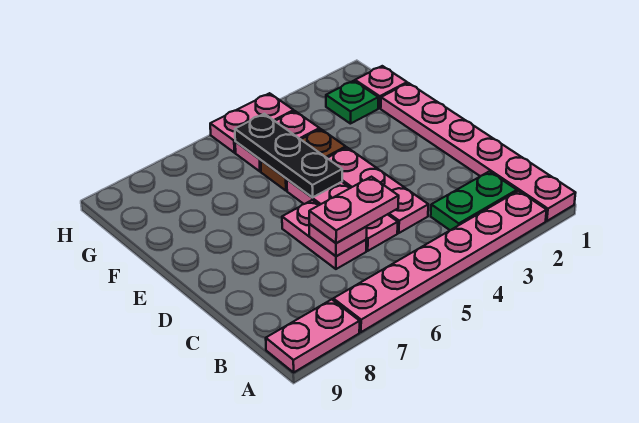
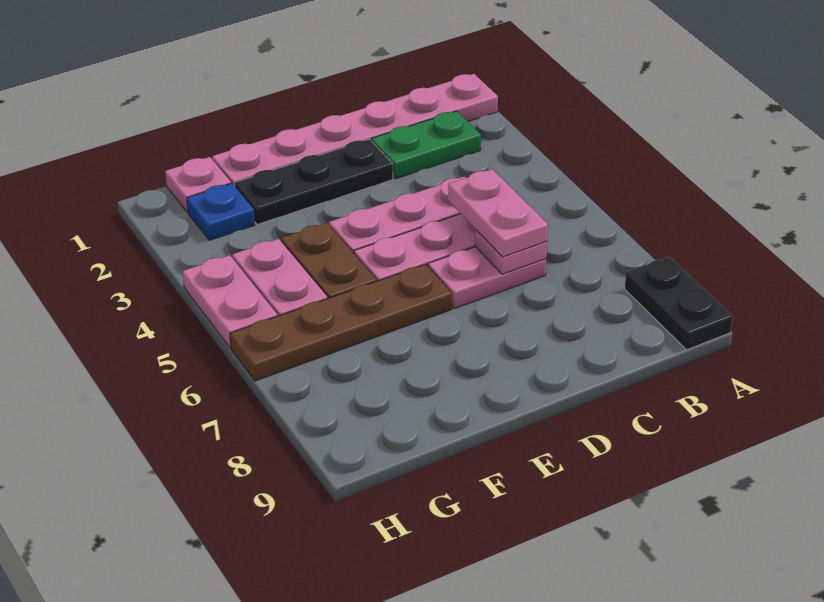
pink plate A2:A7 level 1 -> none
pink plate A8:A9 level 1 -> black plate A8:A9 level 1
green plate B2:B3 level 1 -> green plate B2:C2 level 1
black plate E5:G5 level 2 -> black plate D2:F2 level 1
none -> brown plate E6:H6 level 1
green plate G2 level 1 -> blue plate G2 level 1

